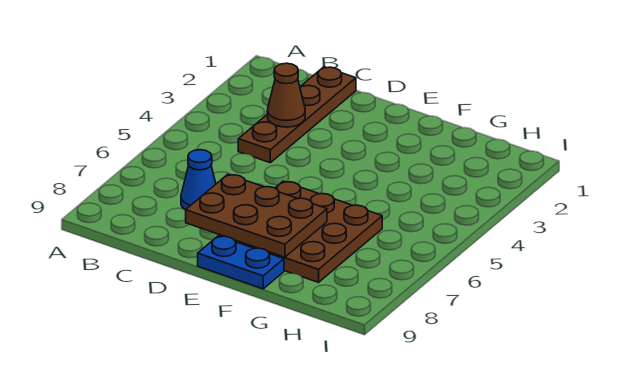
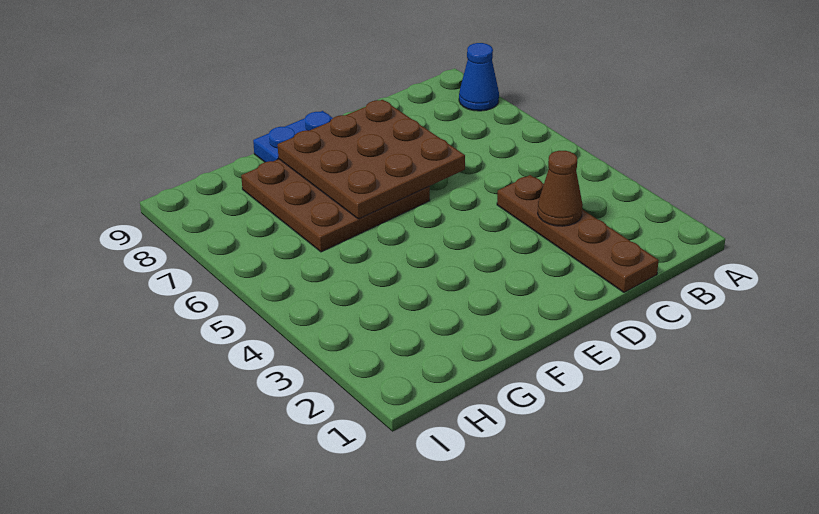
blue cone C7 level 1 -> blue cone A8 level 1
brown plate D7:F8 level 2 -> brown plate D6:F8 level 2

